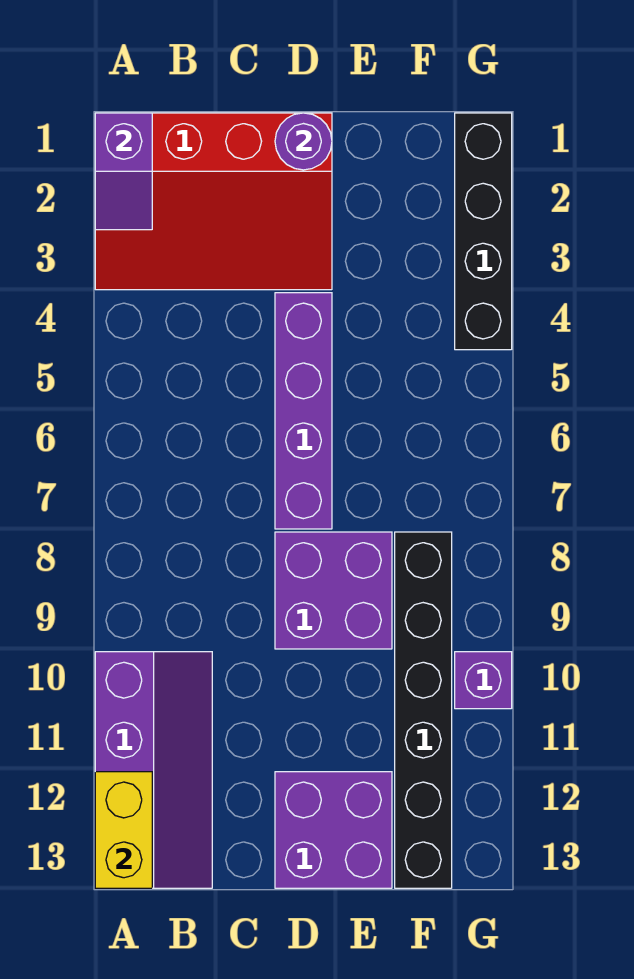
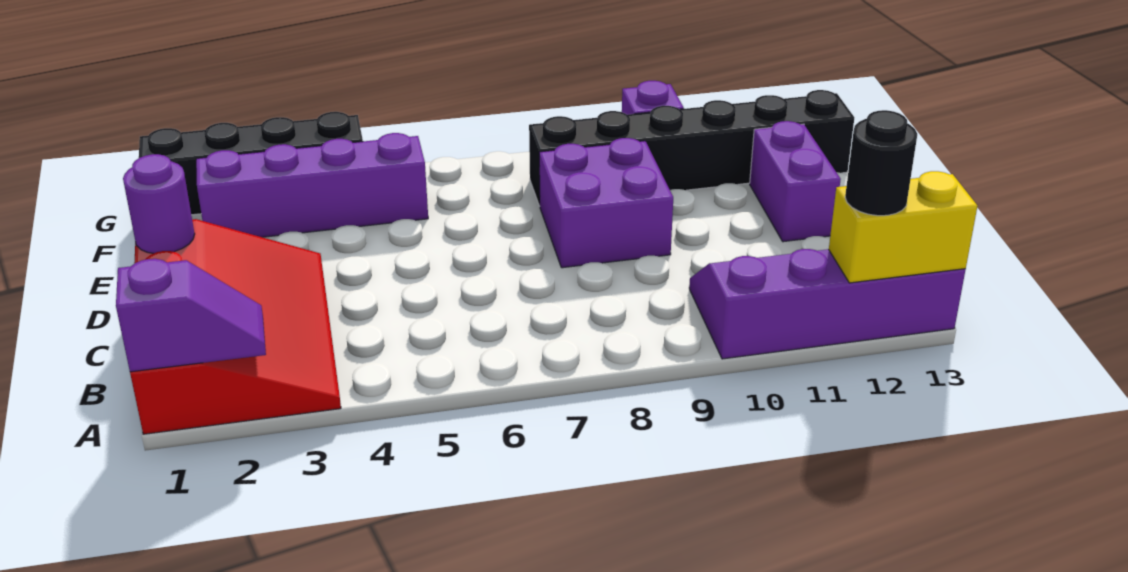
none -> black round brick A12 level 3
purple brick D4:D7 level 1 -> purple brick F2:F5 level 1
purple brick D12:E13 level 1 -> purple brick D12:E12 level 1

